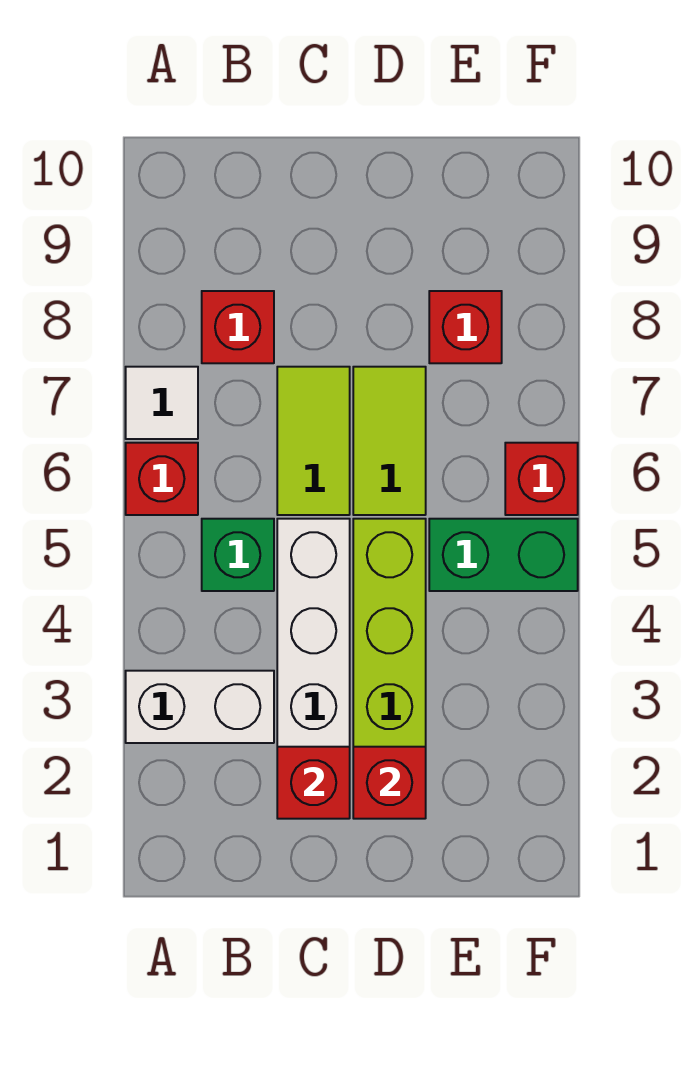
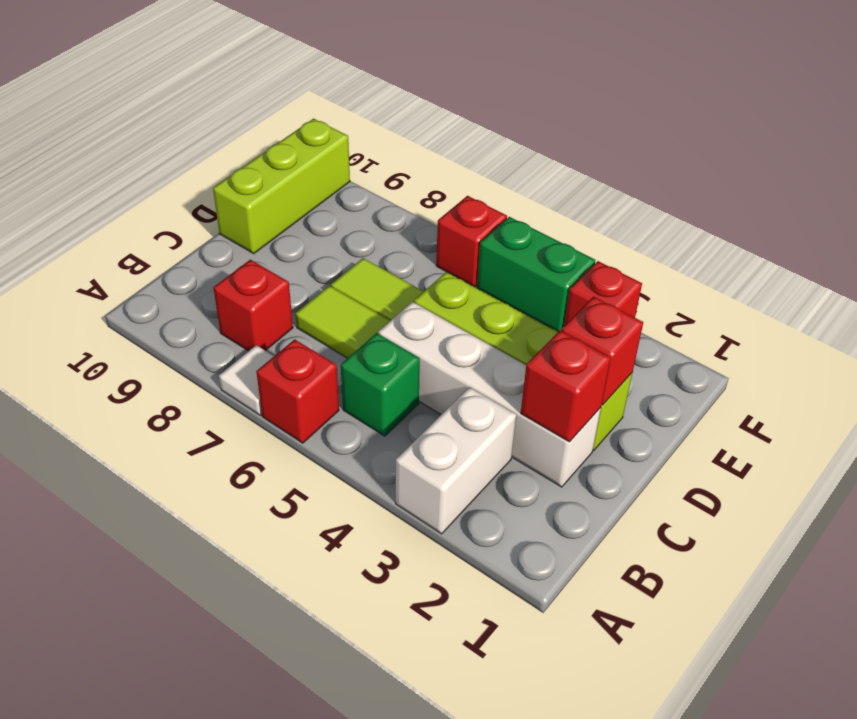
none -> lime brick D10:F10 level 1
green brick E5:F5 level 1 -> green brick F4:F5 level 1
red brick E8 level 1 -> red brick F3 level 1

